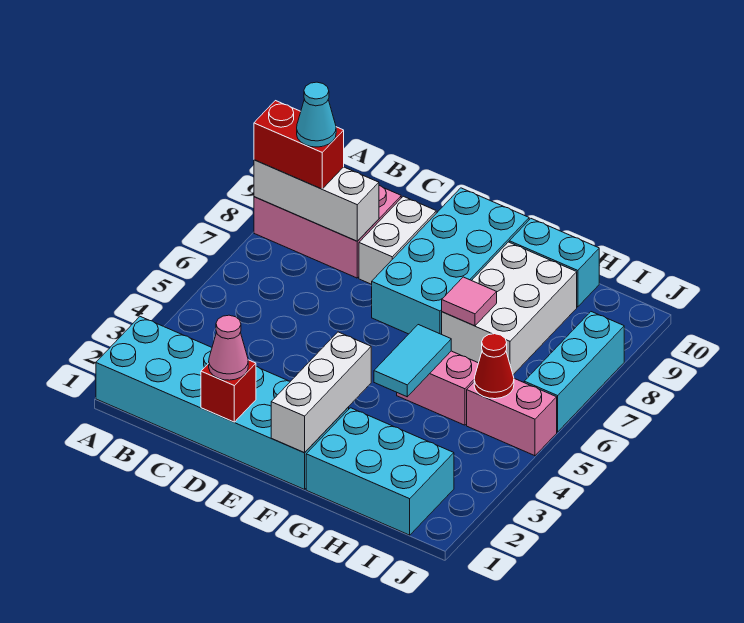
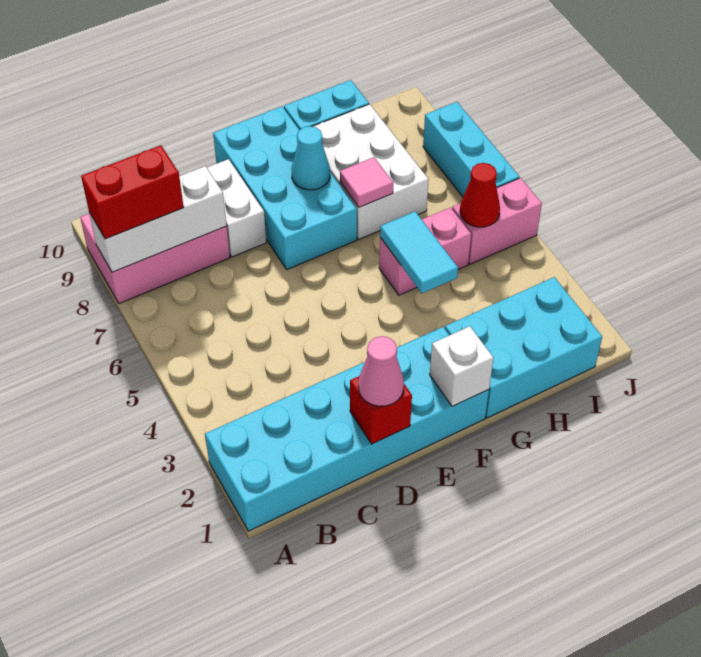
cyan cone B8 level 4 -> cyan cone F8 level 2
white brick F1:F3 level 2 -> white brick F1 level 2

